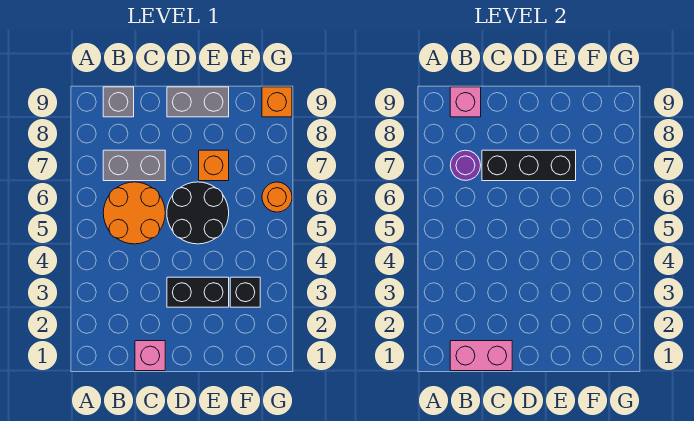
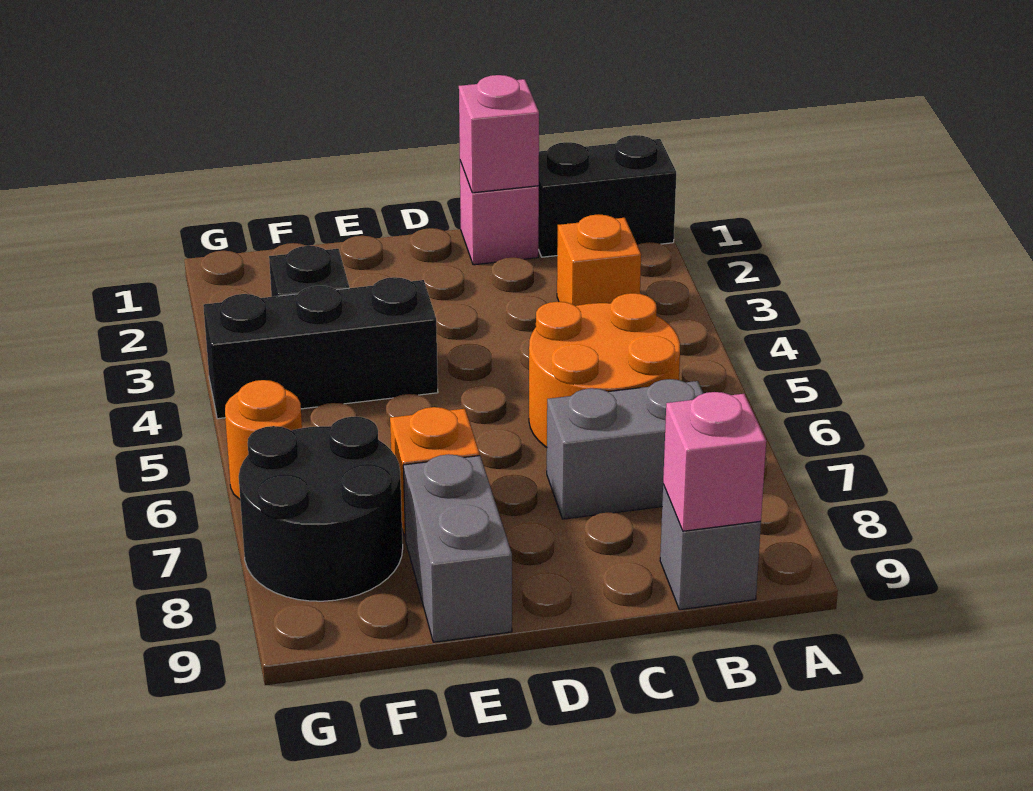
pink brick B1:C1 level 2 -> pink brick C1 level 2
purple round brick B7 level 2 -> none
black brick C7:E7 level 2 -> black brick E4:G4 level 1
black brick D3:E3 level 1 -> black brick A1:B1 level 1
black round brick D5:E6 level 1 -> black round brick F7:G8 level 1
grey brick D9:E9 level 1 -> grey brick E8:E9 level 1
orange brick G9 level 1 -> orange brick B3 level 1

